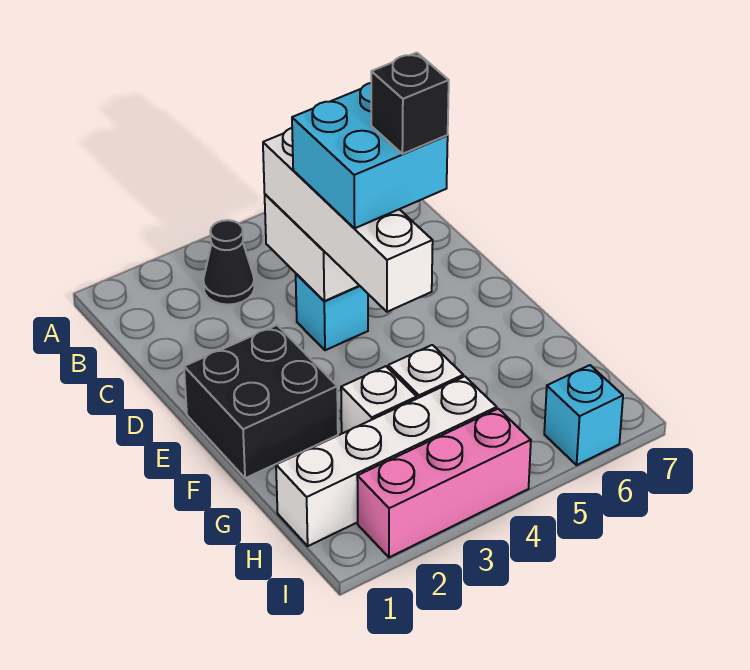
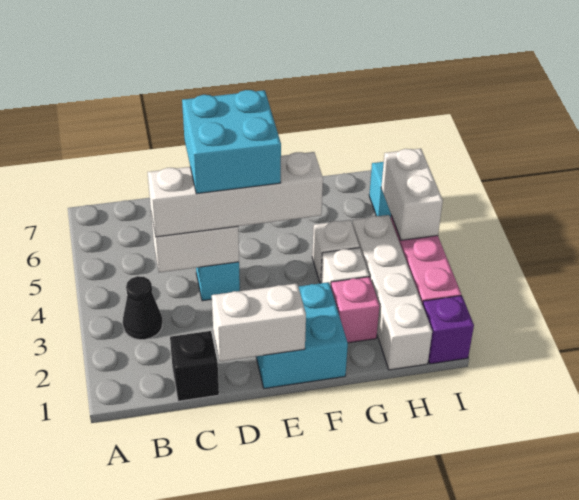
none -> white brick D1:E1 level 2
black brick E1:F2 level 1 -> cyan brick E1:F2 level 1
black brick E5 level 5 -> black brick C1 level 1
none -> pink brick G2 level 1
none -> purple brick I1 level 1
none -> white brick I4:I5 level 2

